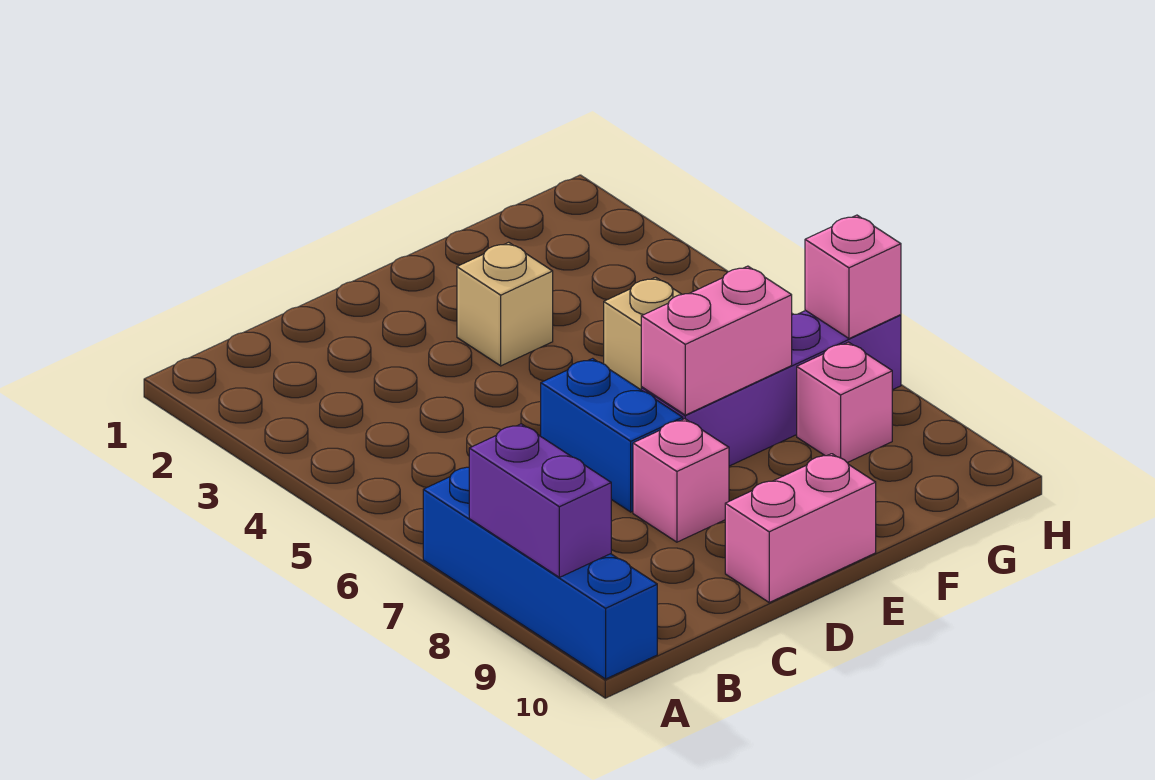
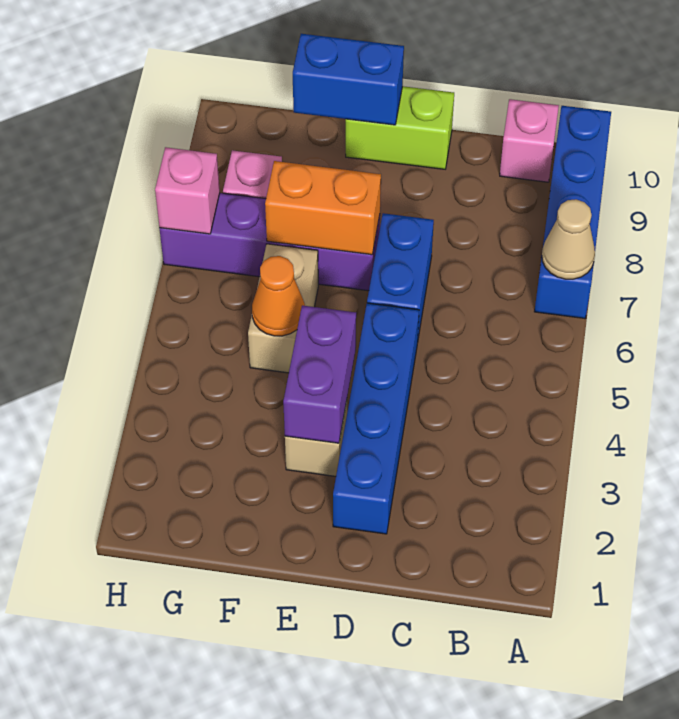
none -> tan cone A7 level 2
purple brick A8:A9 level 2 -> purple brick E3:E4 level 2
none -> blue brick D2:D5 level 1
pink brick D8 level 1 -> pink brick B10 level 1
pink brick D10:E10 level 1 -> lime brick D10:E10 level 1
pink brick E7:F7 level 2 -> orange brick E7:F7 level 2
none -> blue brick E10:F10 level 2
none -> orange cone F5 level 2

